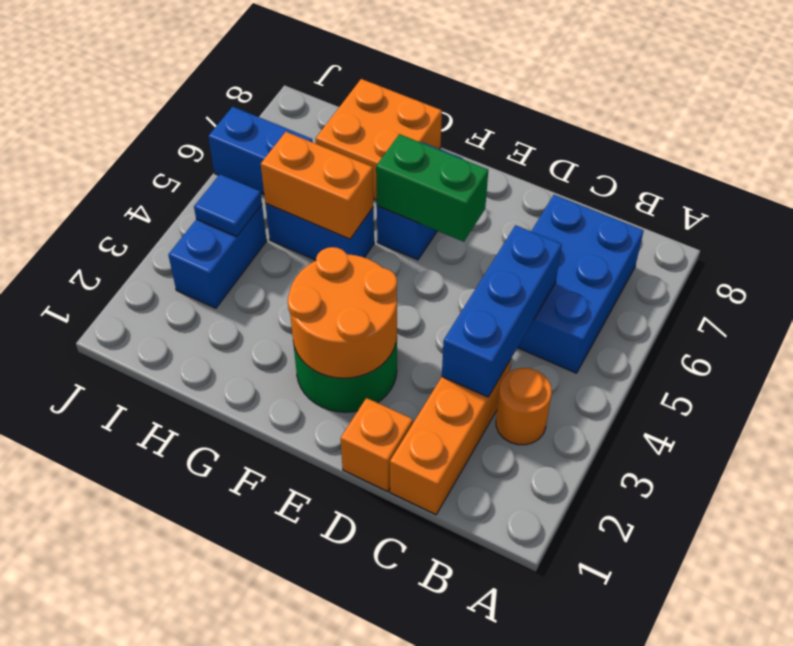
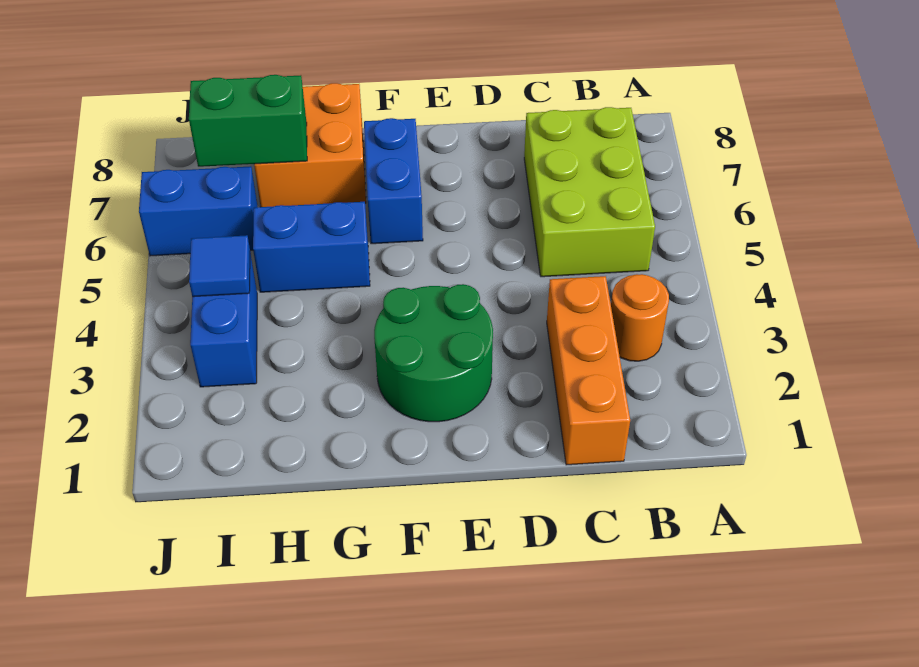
blue brick B5:C7 level 1 -> lime brick B5:C7 level 1
blue brick C3:C5 level 2 -> none
orange brick D1 level 1 -> none
orange round brick E2:F3 level 2 -> none
green brick E6:F6 level 2 -> green brick H7:I7 level 2
orange brick G5:H5 level 2 -> none

